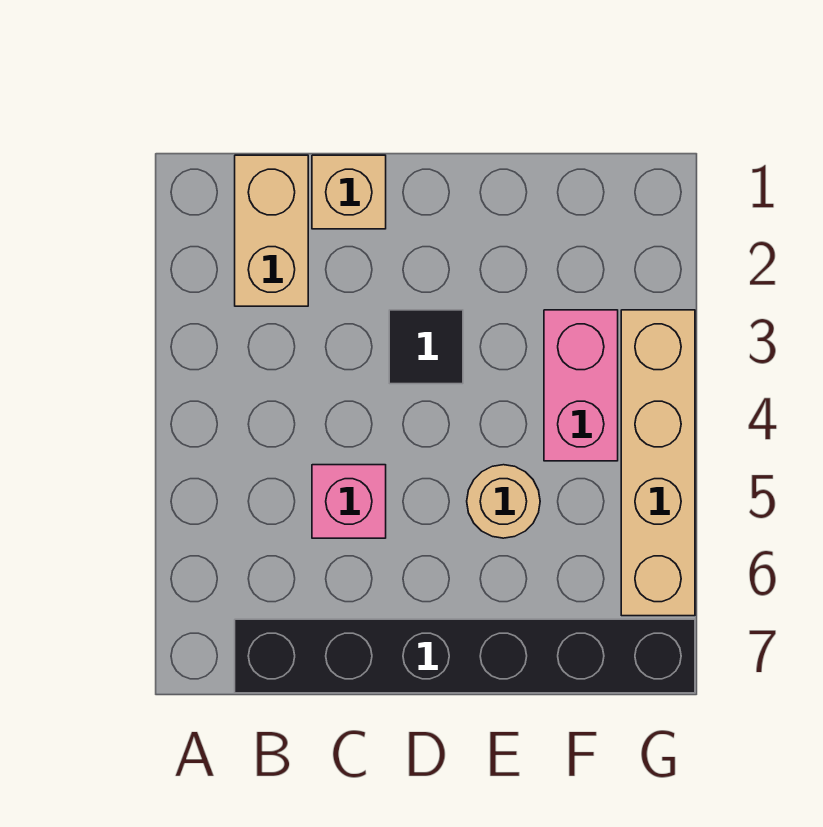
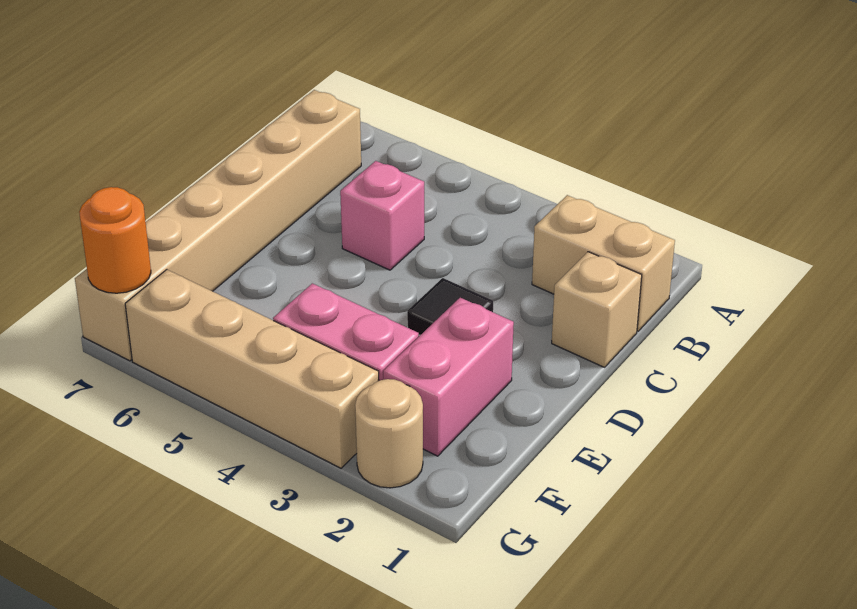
black brick B7:G7 level 1 -> tan brick B7:G7 level 1
none -> pink brick E2:F2 level 1
tan round brick E5 level 1 -> tan round brick G2 level 1
none -> orange round brick G7 level 2

